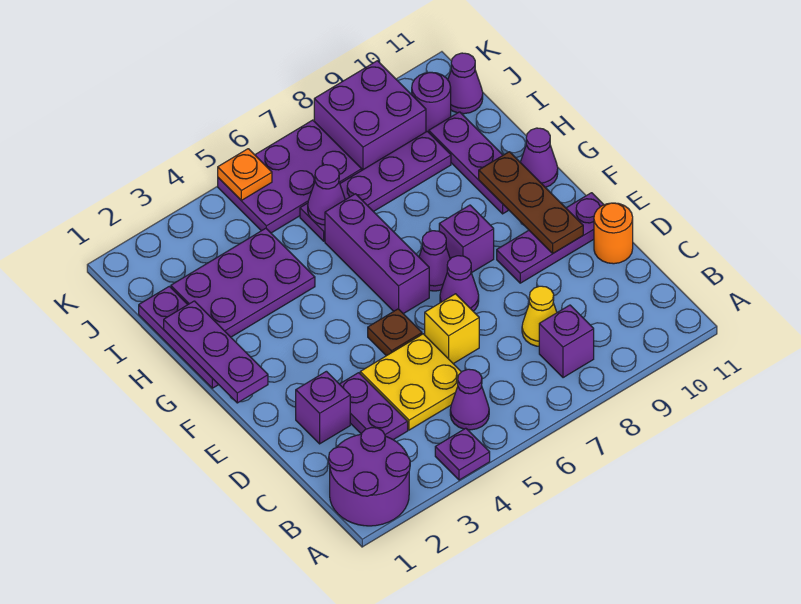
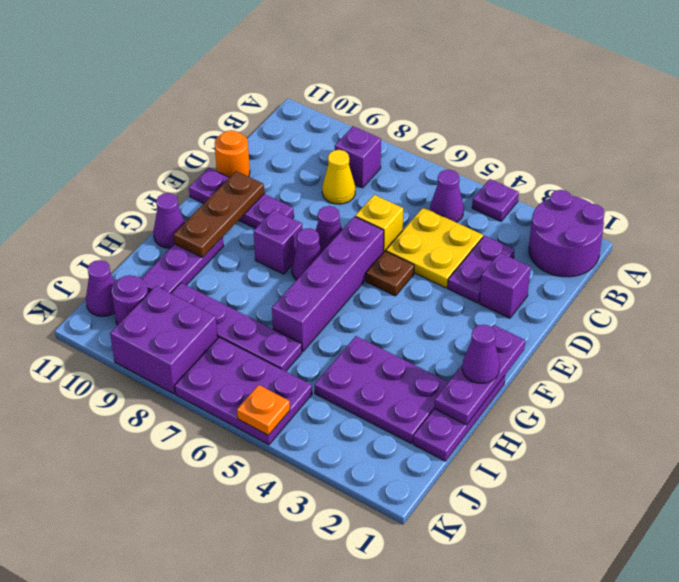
purple brick F6:H6 level 1 -> purple brick E6:H6 level 1
purple cone I6 level 2 -> purple cone G1 level 3

